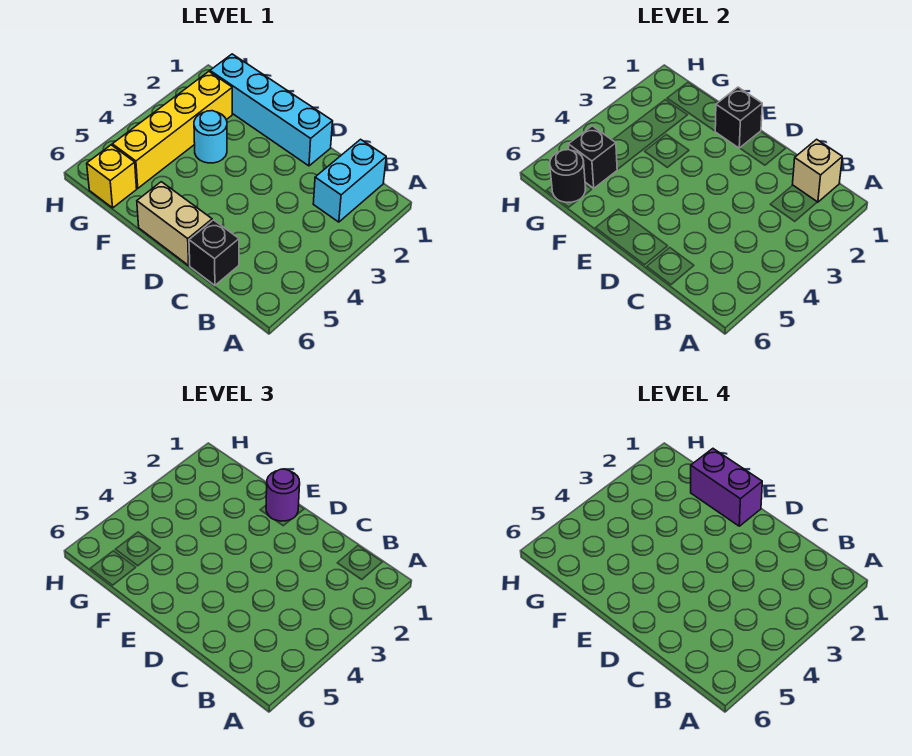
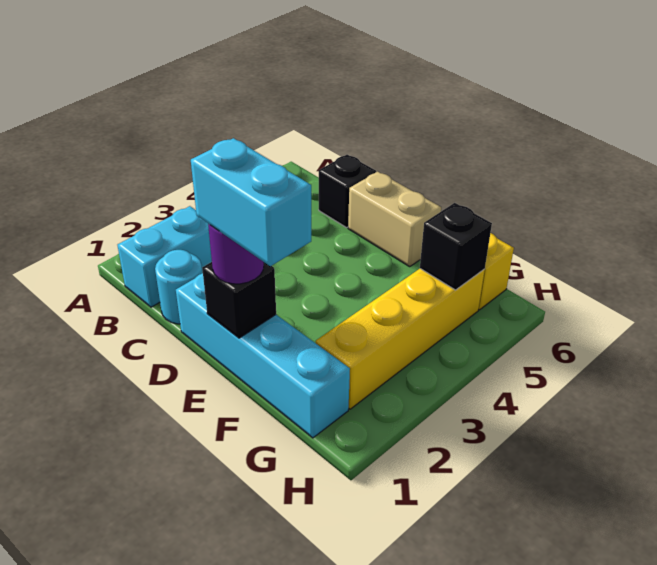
tan brick B1 level 2 -> none
purple brick E1:F1 level 4 -> cyan brick E1:F1 level 4
cyan round brick F3 level 1 -> cyan round brick C1 level 1
black round brick G6 level 2 -> none

